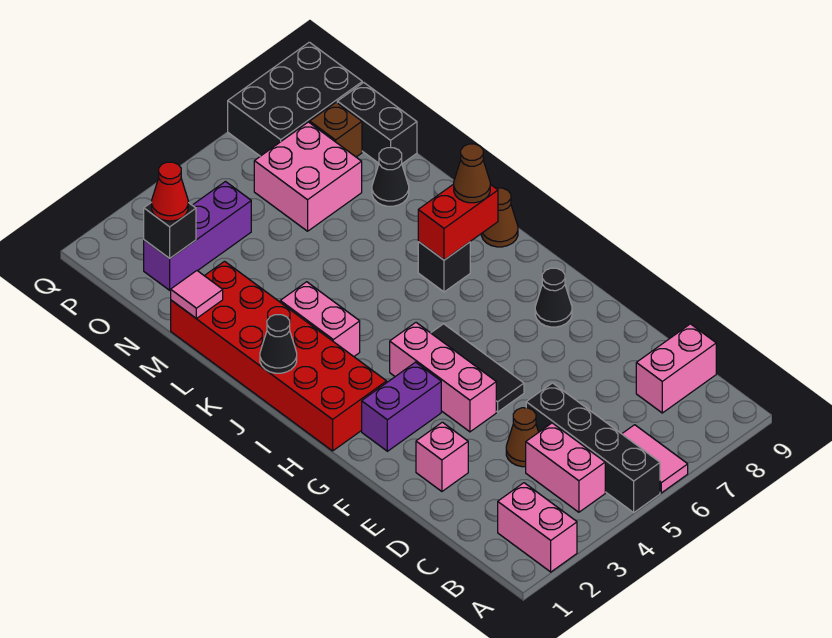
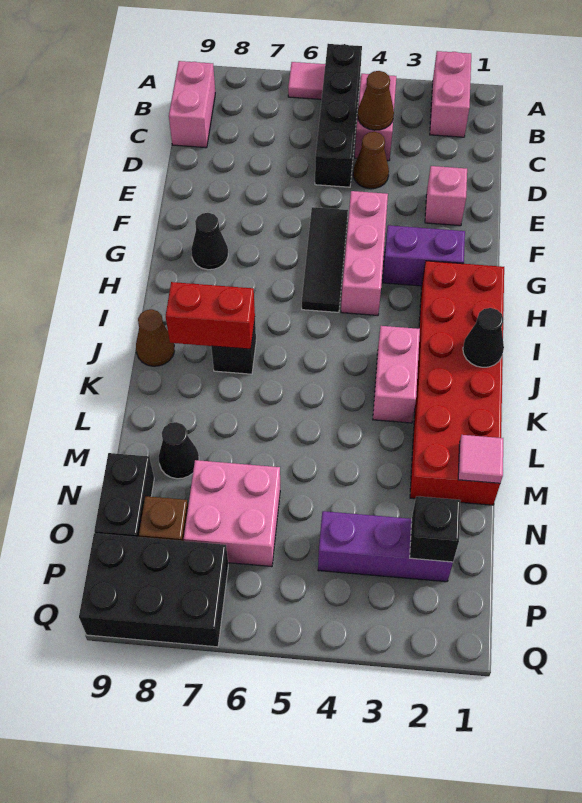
pink tile A6:B6 level 1 -> pink tile A6 level 1
pink brick C8:C9 level 1 -> pink brick B9:C9 level 1
brown cone J8 level 3 -> brown cone C4 level 2
red cone O2 level 3 -> none

